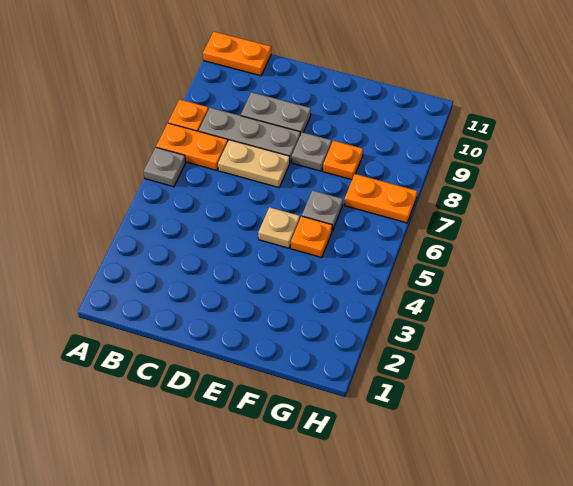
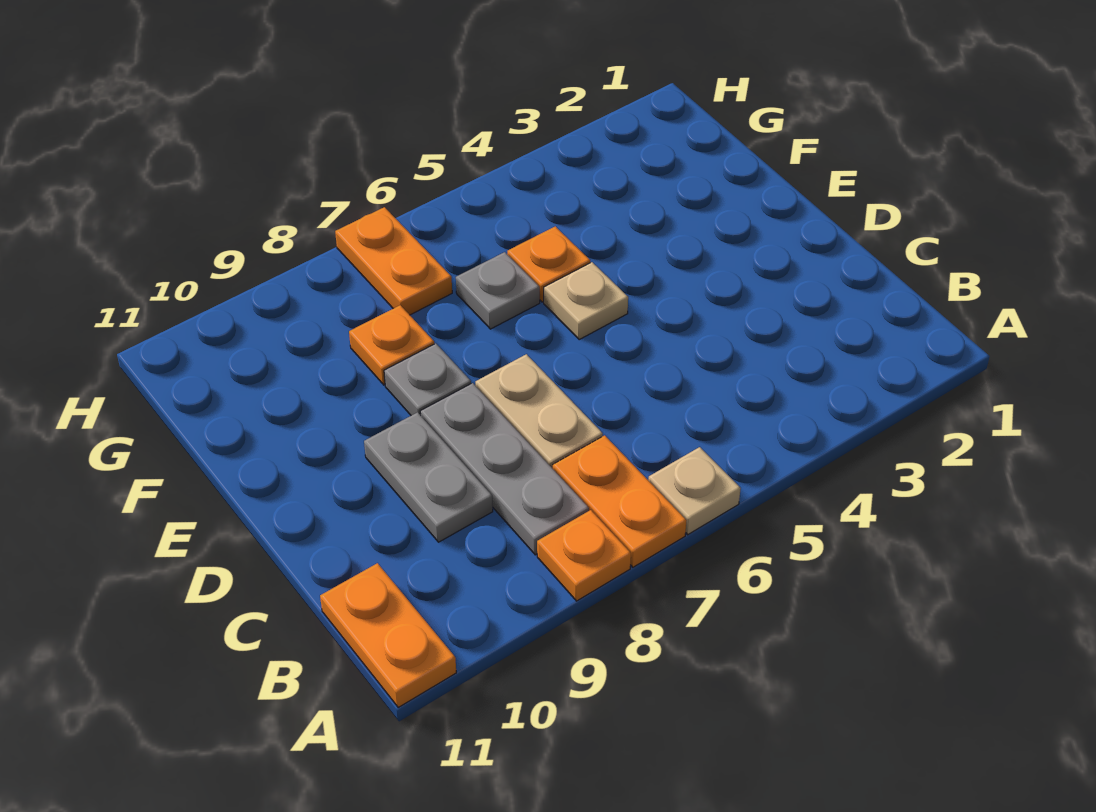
grey plate A6 level 1 -> tan plate A6 level 1

